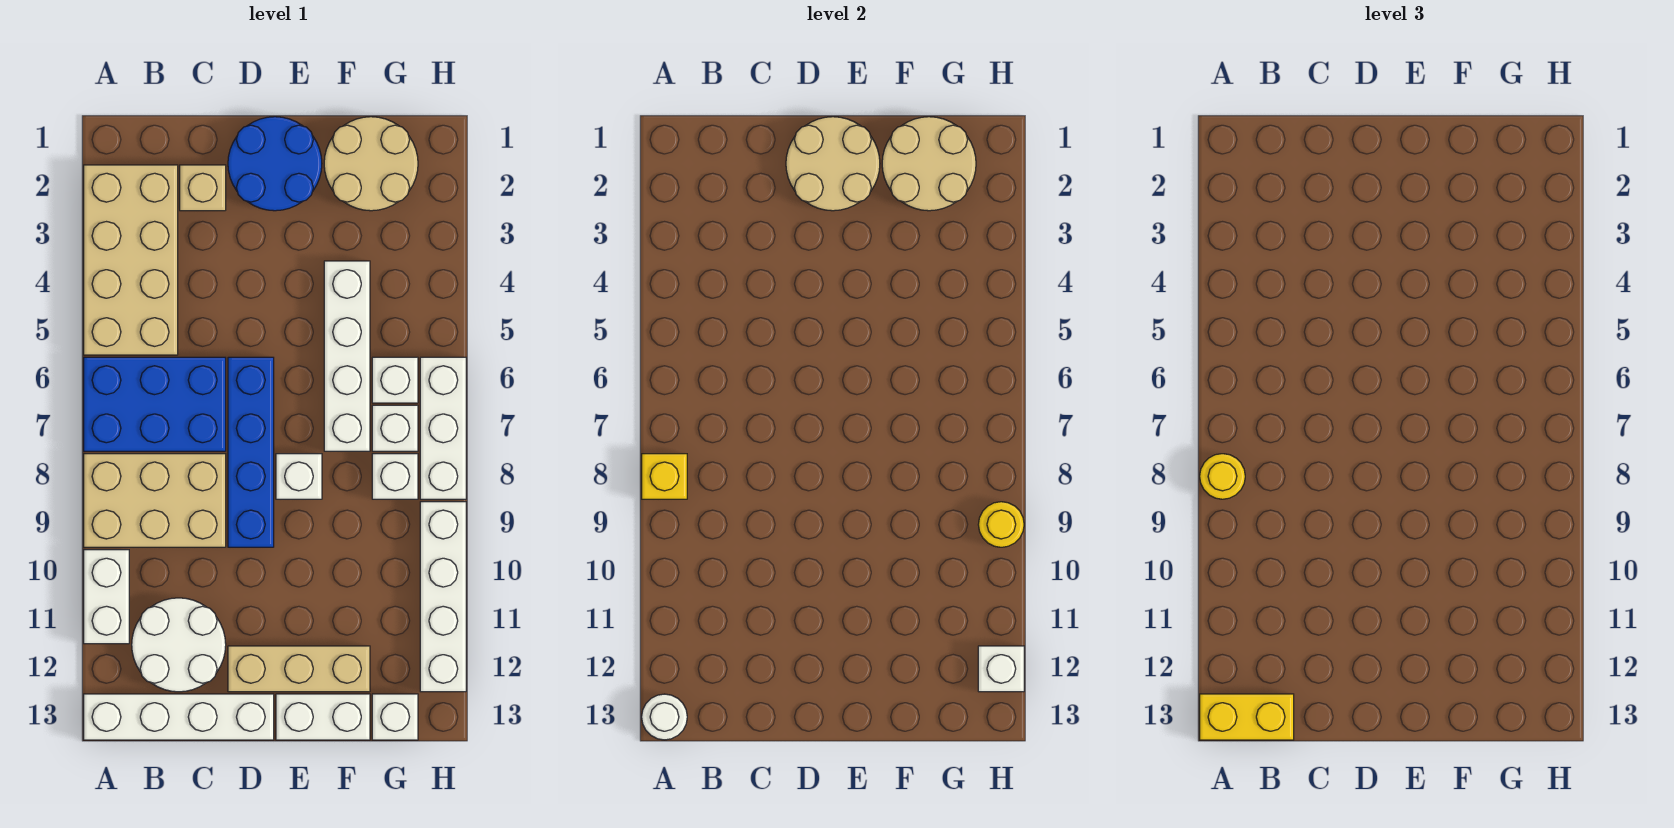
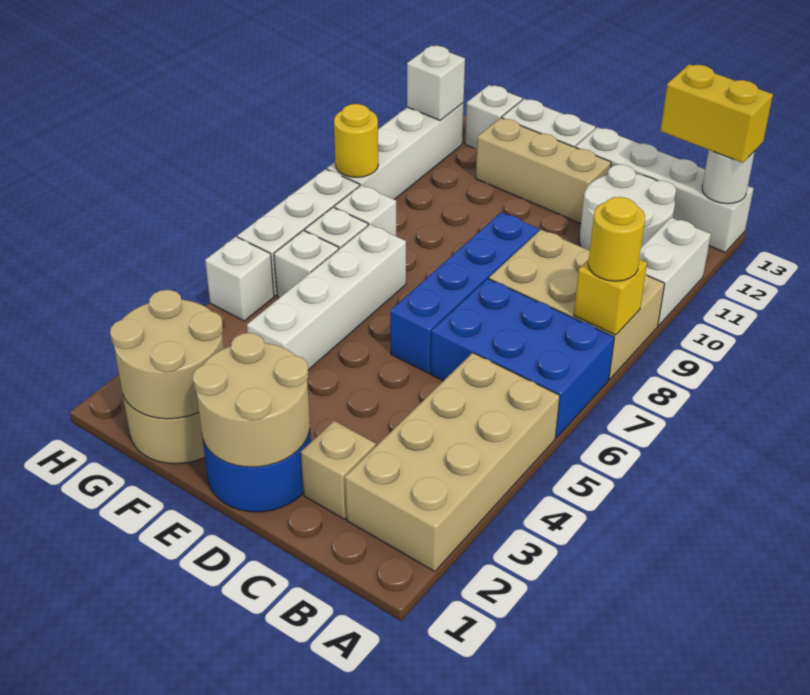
white brick E8 level 1 -> white brick H5 level 1

